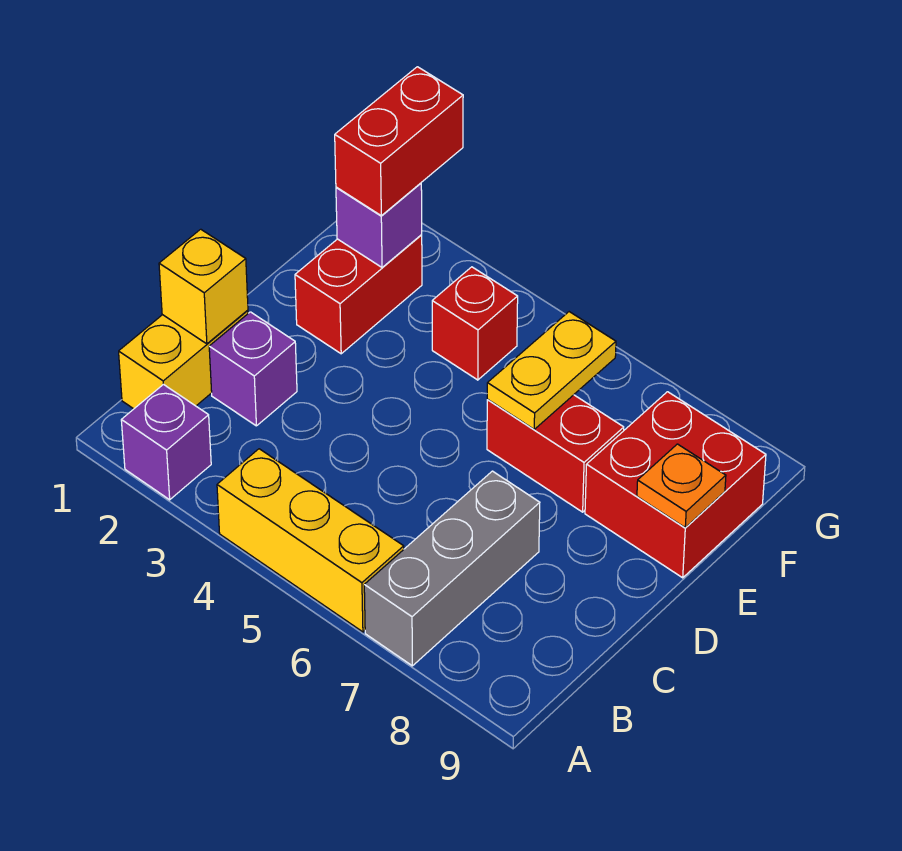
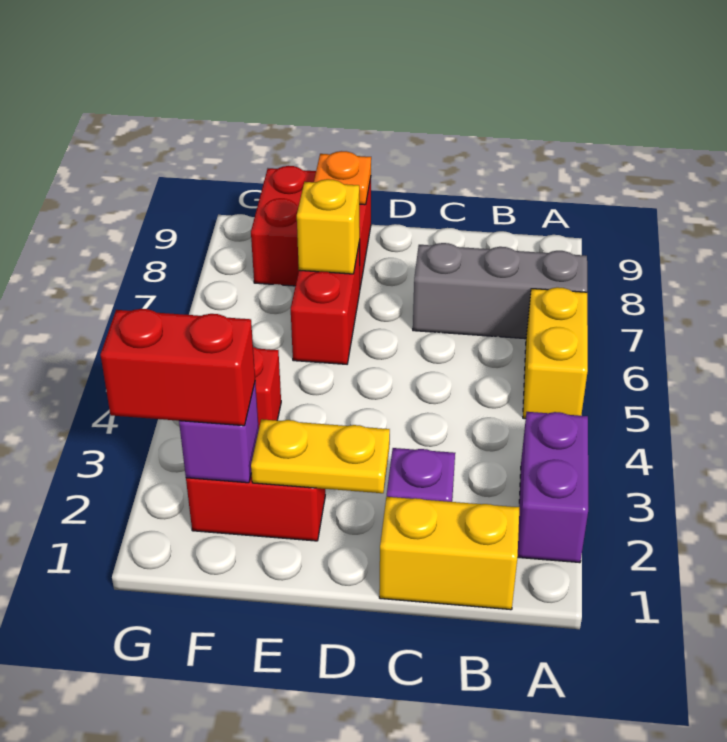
purple brick A2 level 1 -> purple brick A2:A3 level 1
yellow brick A4:A6 level 1 -> yellow brick A5:A6 level 1
yellow brick C1 level 2 -> yellow brick E7 level 2
yellow plate E6:F6 level 2 -> yellow plate D2:E2 level 2

